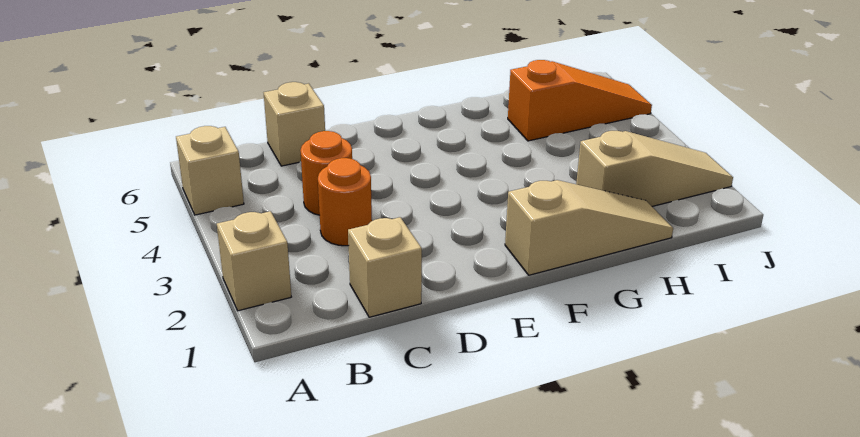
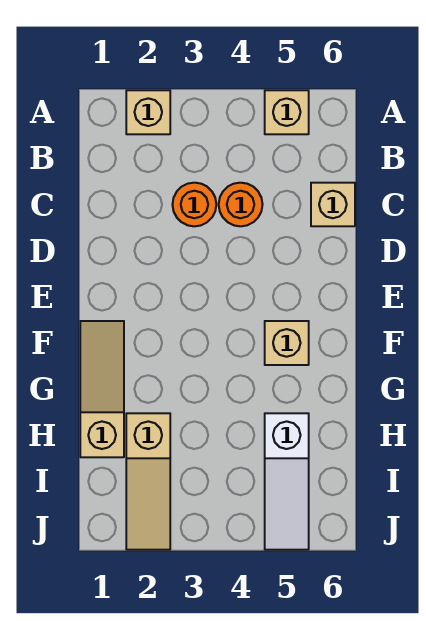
tan brick C1 level 1 -> tan brick F5 level 1
tan slope F1:H1 level 1 top F -> tan slope F1:H1 level 1 top H
orange slope H5:J5 level 1 top H -> white slope H5:J5 level 1 top H

